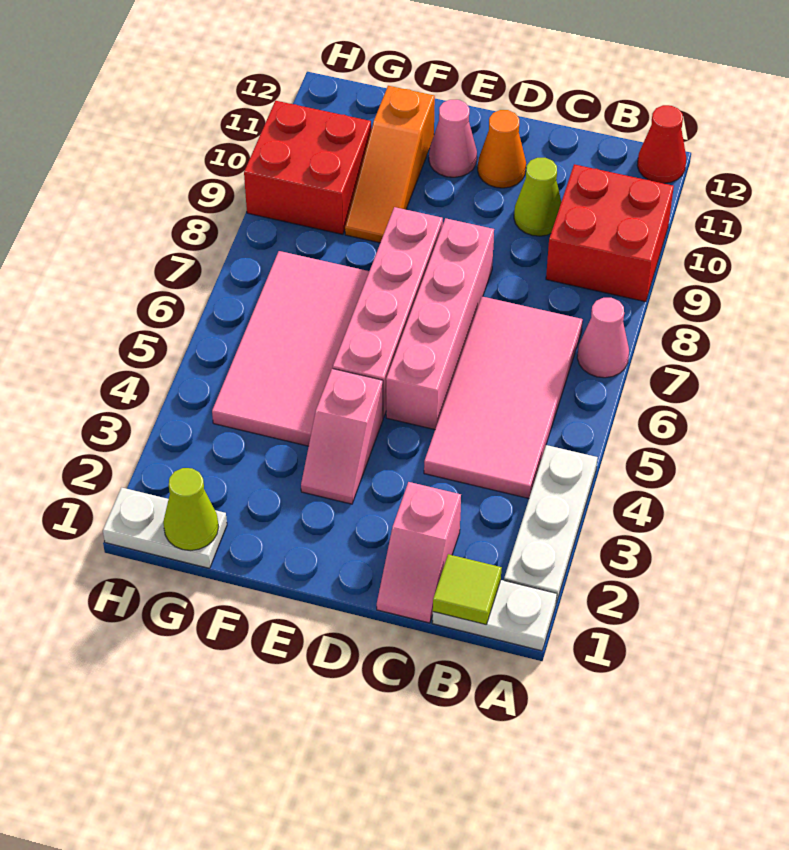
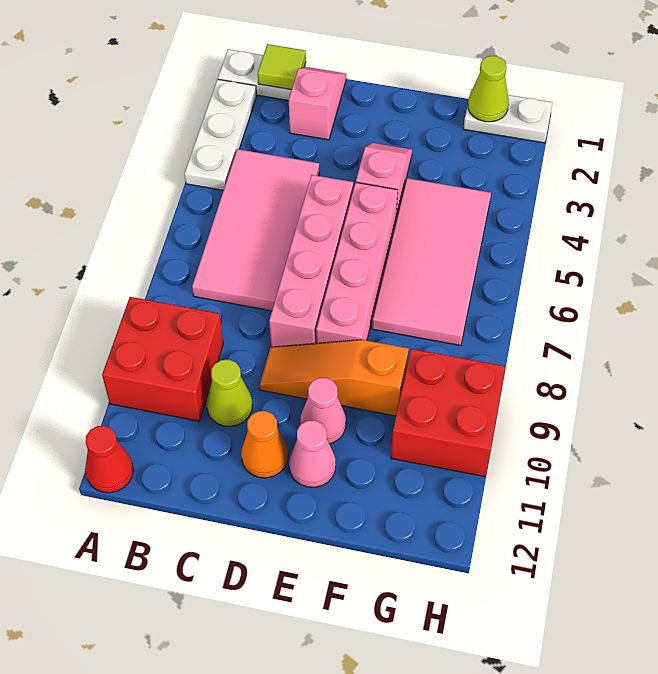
pink cone A7 level 1 -> pink cone E10 level 1
orange slope F9:F11 level 1 top 11 -> orange slope D9:F9 level 1 top F

